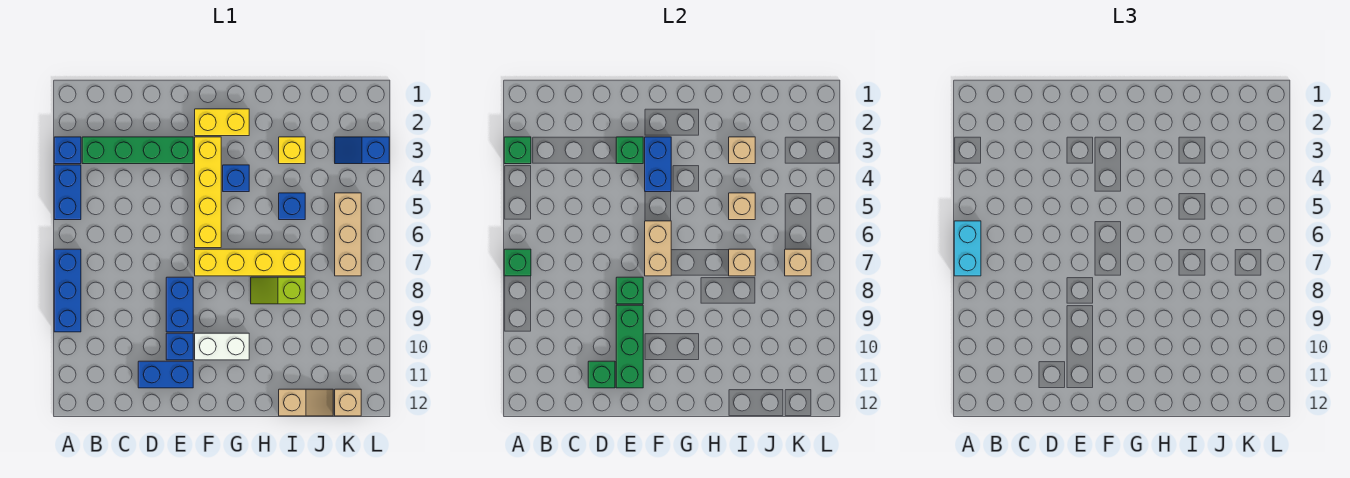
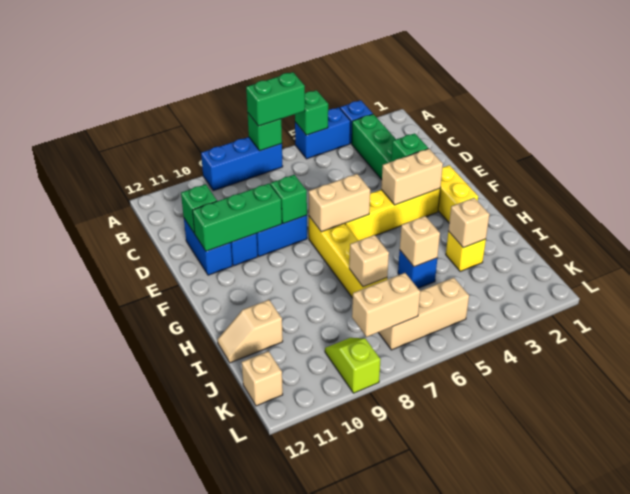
green brick A3 level 2 -> green brick A5 level 2
cyan brick A6:A7 level 3 -> green brick A6:A7 level 3
blue brick F3:F4 level 2 -> tan brick F3:F4 level 2
white brick F10:G10 level 1 -> none
blue brick G4 level 1 -> none
lime slope H8:I8 level 1 top I -> lime slope K9:L9 level 1 top L
tan slope I12:J12 level 1 top I -> tan slope I11:I12 level 1 top 11
blue slope K3:L3 level 1 top L -> none
tan brick K7 level 2 -> tan brick K7:K8 level 2

